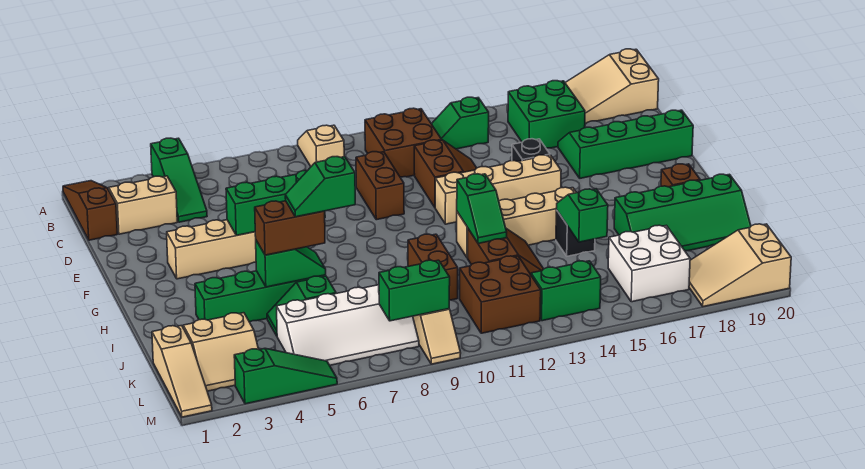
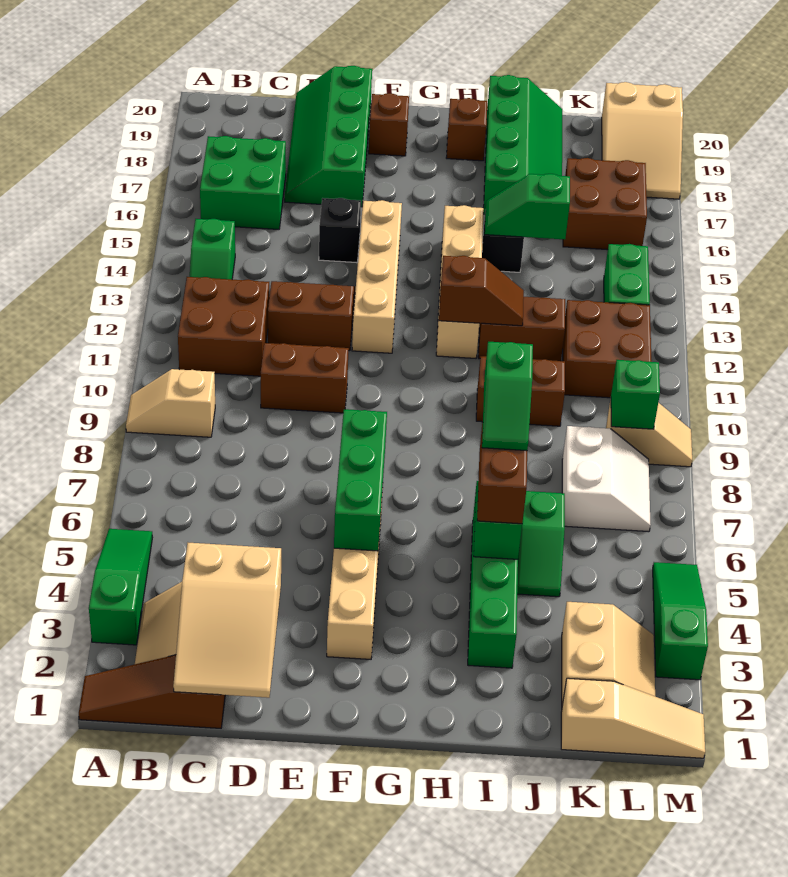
green slope A4:C4 level 1 top A -> green slope A3:A5 level 1 top 3
tan slope A18:B20 level 1 top 20 -> tan slope C1:D3 level 2 top 3
none -> brown brick F19 level 1
green slope H12:I12 level 2 top H -> brown slope H12:I12 level 2 top H
white slope K5:L8 level 1 top K -> white slope K7:L8 level 1 top K
white brick K16:L17 level 1 -> brown brick K16:L17 level 1
green brick L8:L9 level 2 -> green brick L9 level 2

